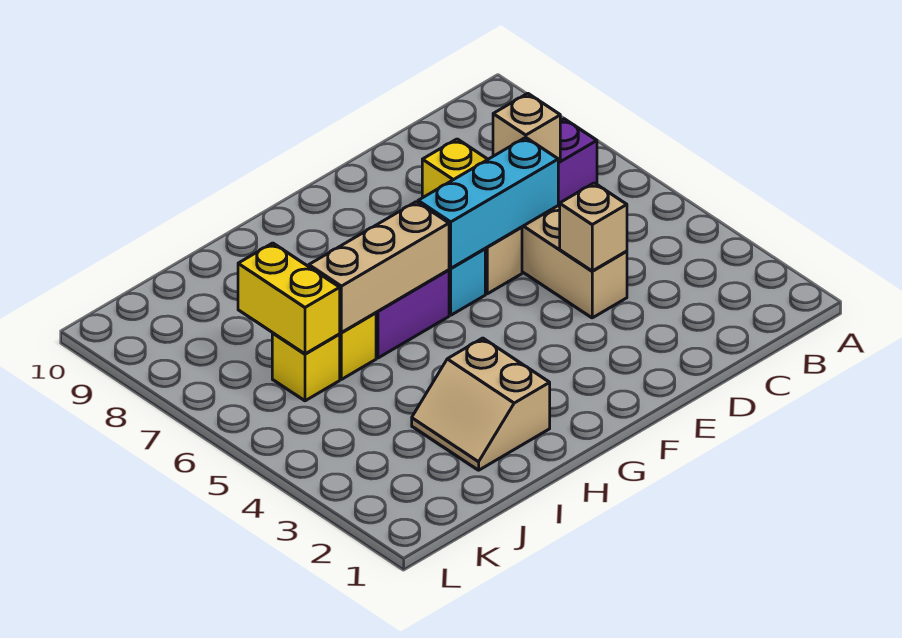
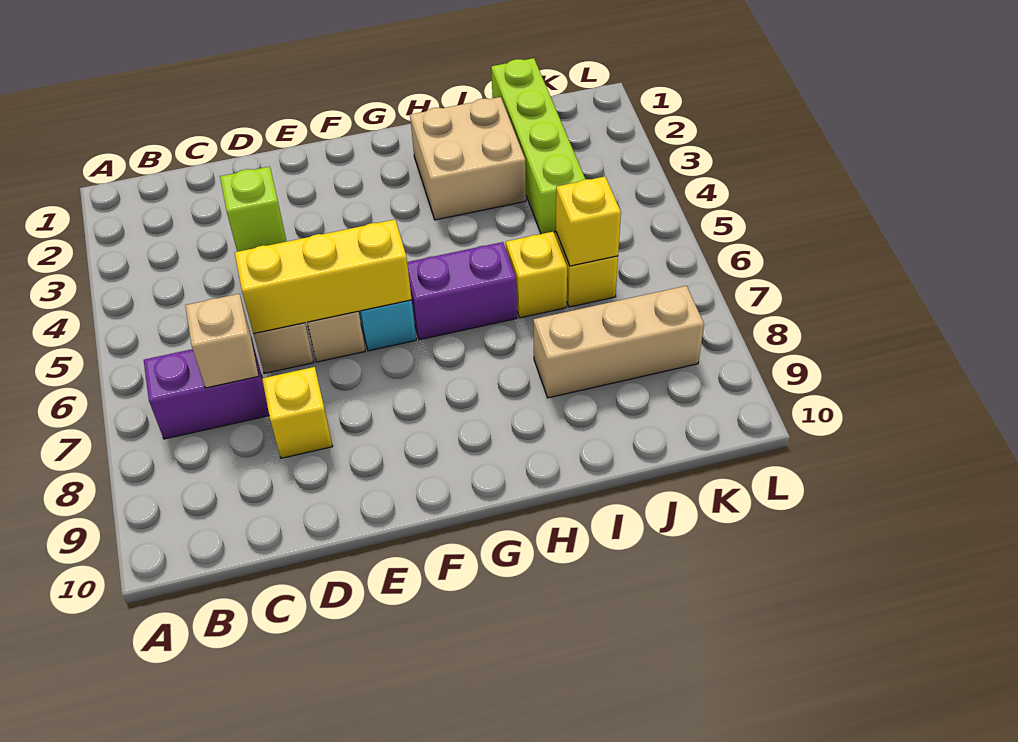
tan brick D4 level 2 -> lime brick D4 level 2
cyan brick D6:F6 level 2 -> yellow brick D6:F6 level 2
tan brick G6:I6 level 2 -> tan brick I8:K8 level 1
tan slope H2:I3 level 1 top H -> tan brick H2:I3 level 1
none -> lime brick J1:J4 level 1
yellow brick J6:J7 level 2 -> yellow brick J6 level 2

